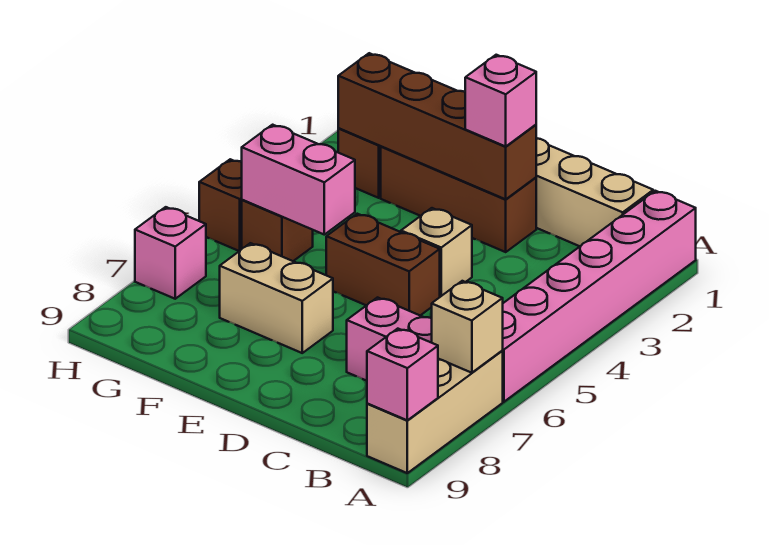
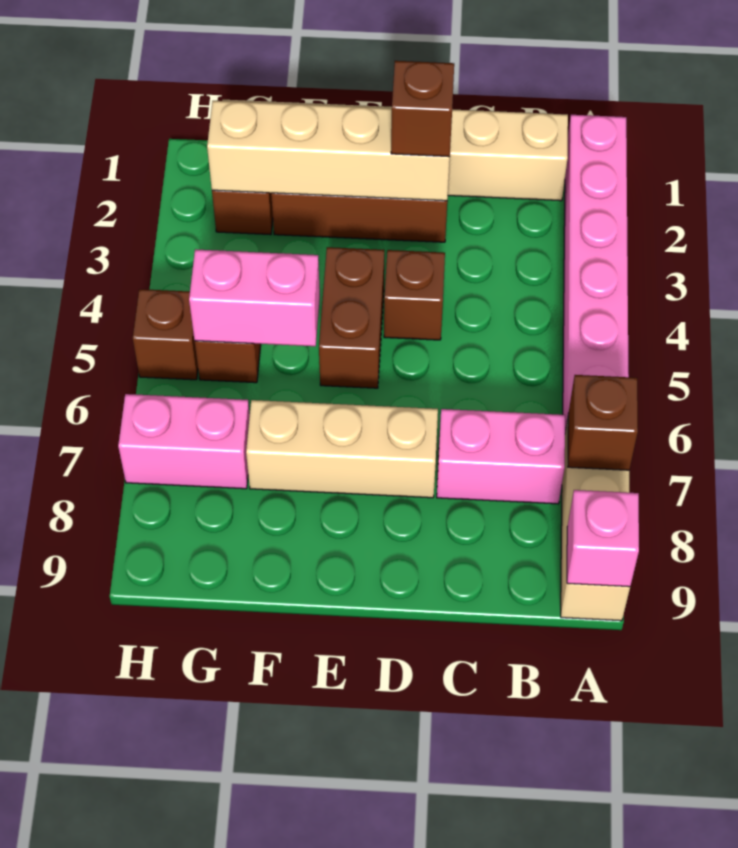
tan brick A7 level 2 -> brown brick A7 level 2
brown brick D2:G2 level 2 -> tan brick D2:G2 level 2
pink brick D2 level 3 -> brown brick D2 level 3
tan brick D4 level 1 -> brown brick D4 level 1
brown brick D5:E5 level 1 -> brown brick E4:E5 level 1
tan brick E7:F7 level 1 -> tan brick D7:F7 level 1
pink brick H7 level 1 -> pink brick G7:H7 level 1

